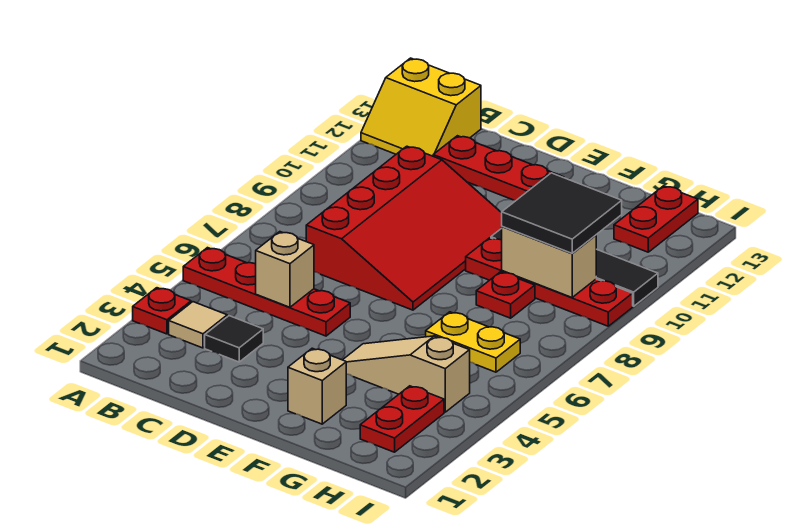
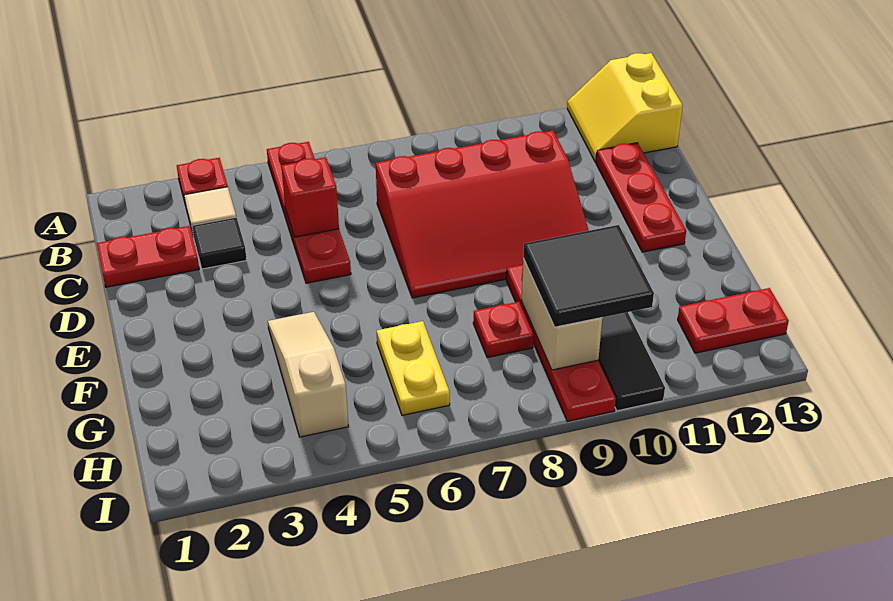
tan brick C5 level 2 -> red brick C5 level 2
tan brick F2 level 1 -> none
red plate H2:H3 level 1 -> red plate C1:C2 level 1

